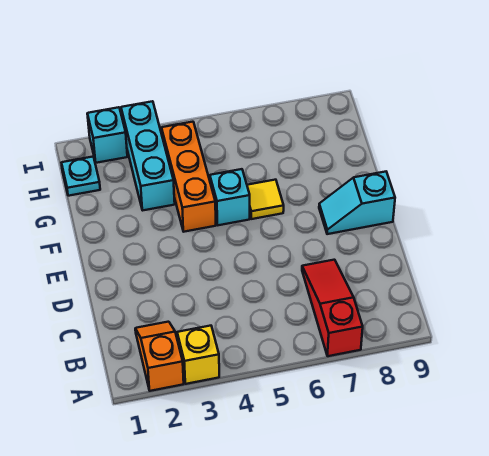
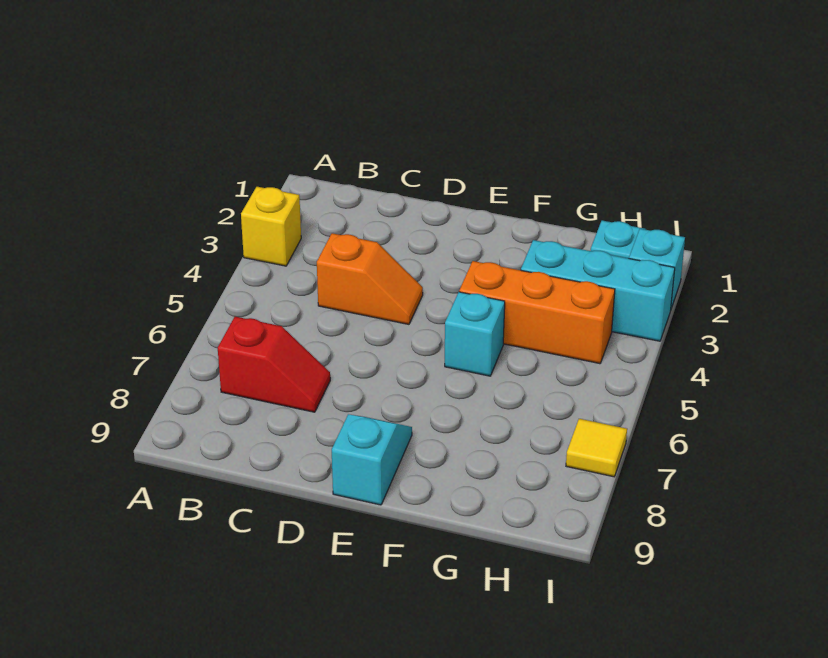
orange slope A2:B2 level 1 top A -> orange slope C4:D4 level 1 top C
red slope A7:C7 level 1 top A -> red slope B7:C7 level 1 top B
yellow tile F6 level 1 -> yellow tile I7 level 1

